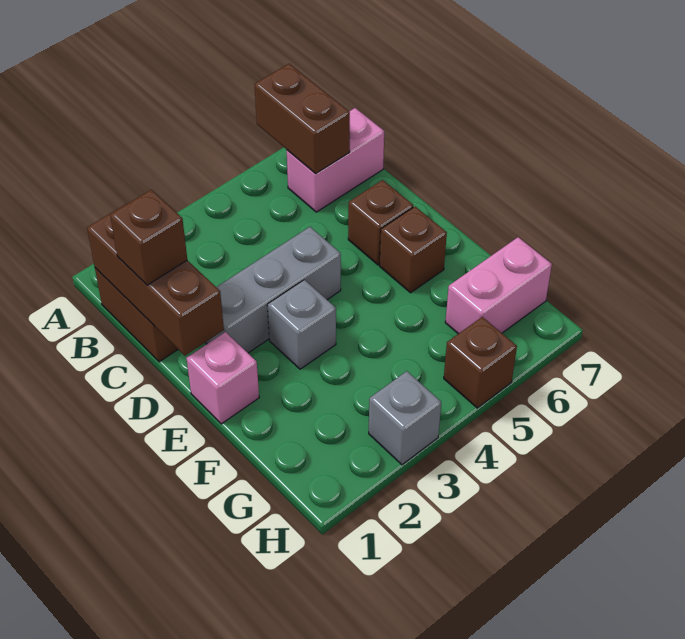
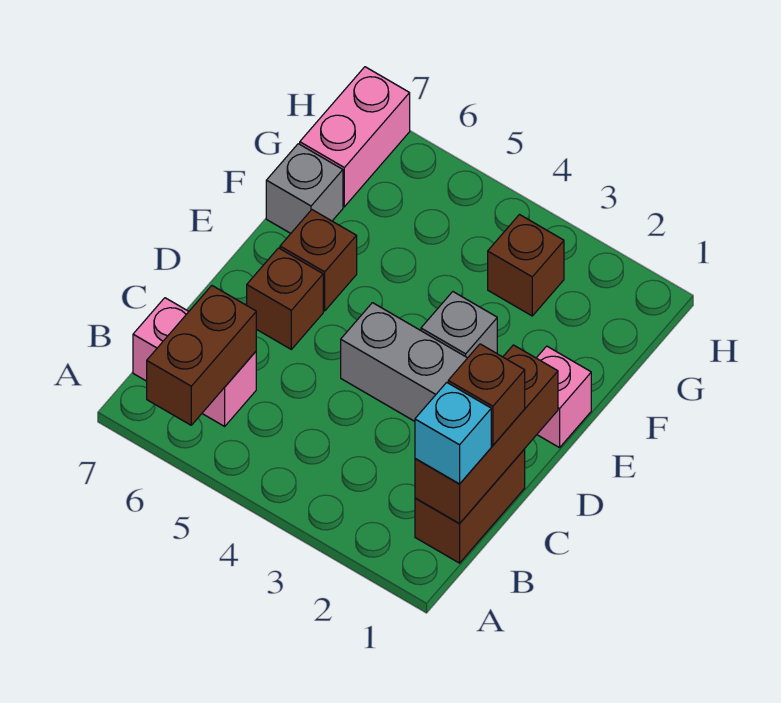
none -> cyan brick B1 level 3
pink brick G6:G7 level 1 -> pink brick G7:H7 level 1
grey brick H3 level 1 -> grey brick F7 level 1
brown brick H5 level 1 -> brown brick G3 level 1

